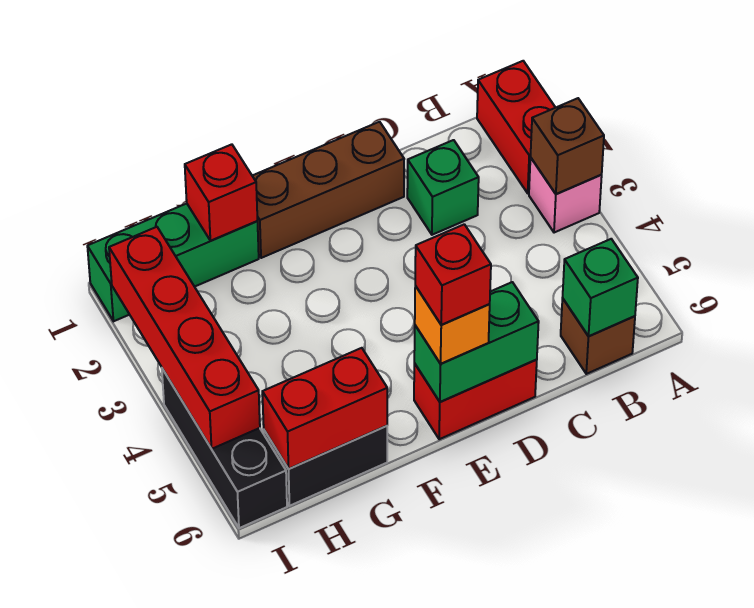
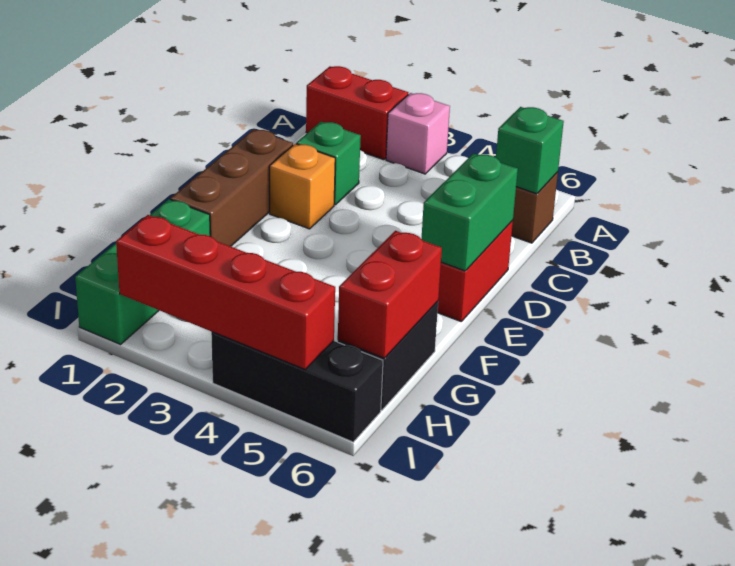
brown brick A3 level 2 -> none
orange brick E6 level 3 -> orange brick D2 level 1
red brick E6 level 4 -> none
red brick G1 level 2 -> none

